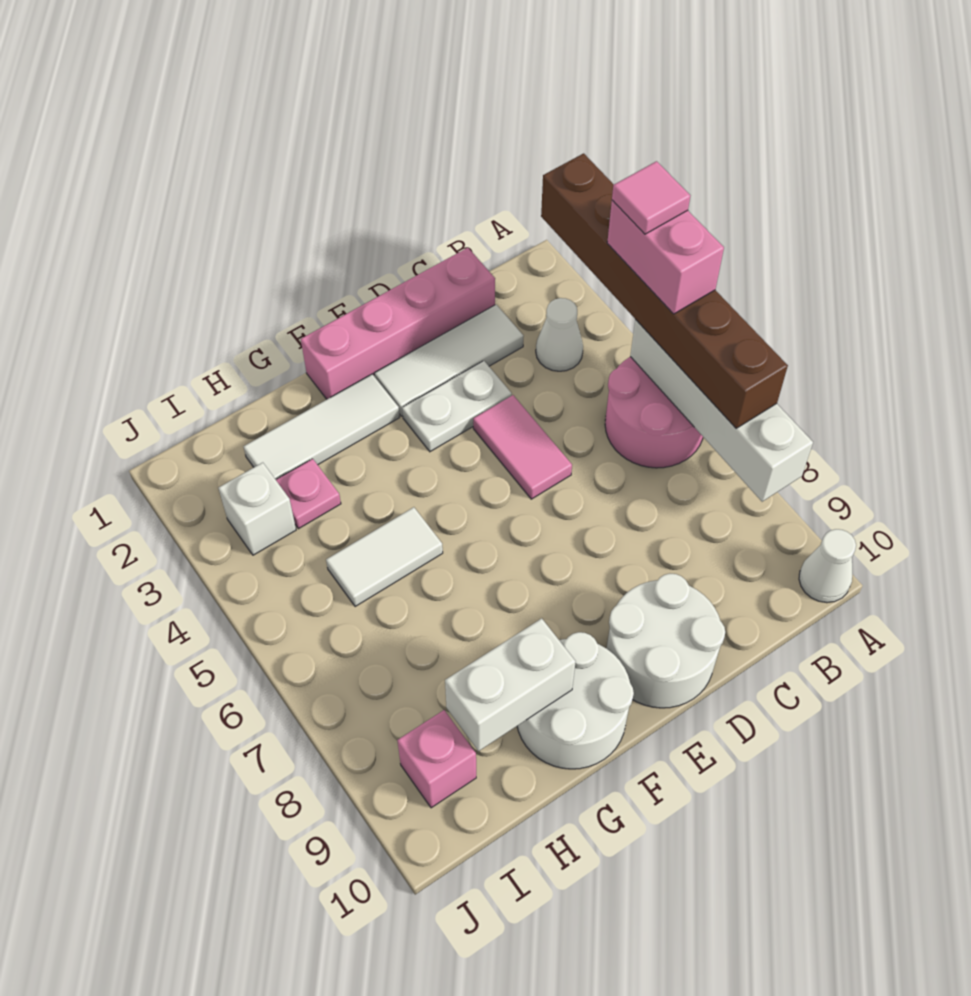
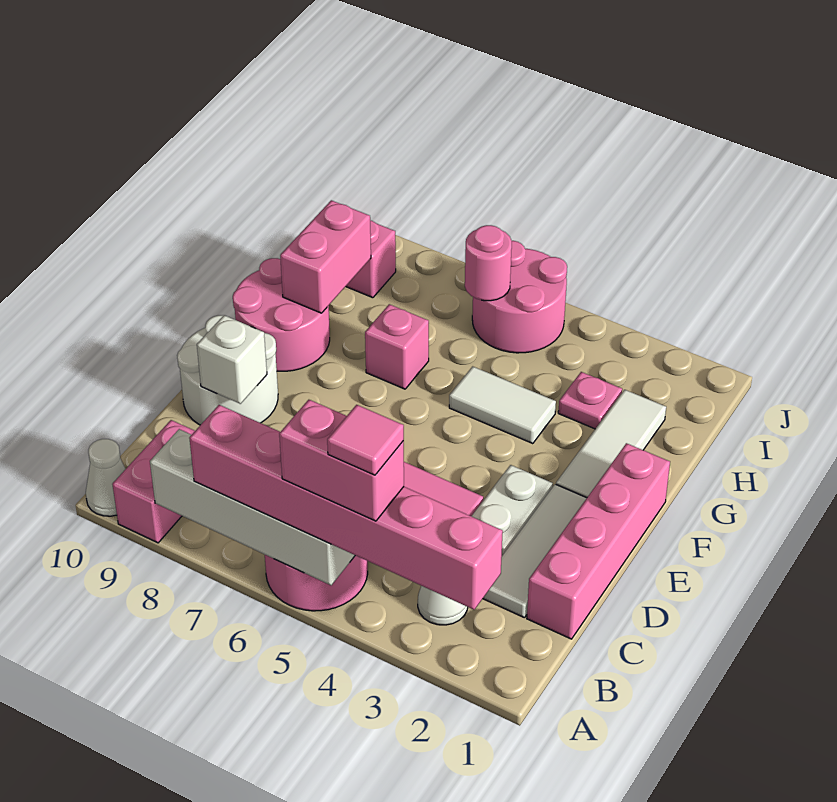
brown brick A2:A7 level 3 -> pink brick A2:A7 level 3
none -> pink brick A9:B9 level 1
white round brick F9:G10 level 1 -> pink round brick F9:G10 level 1
white tile G5:H5 level 1 -> white tile G4:G5 level 1
none -> pink brick G7 level 1
white brick G9:H9 level 2 -> pink brick G9:H9 level 2
white brick I3 level 1 -> white brick D9 level 2
none -> pink round brick I5:J6 level 1
none -> pink round brick I6 level 2

